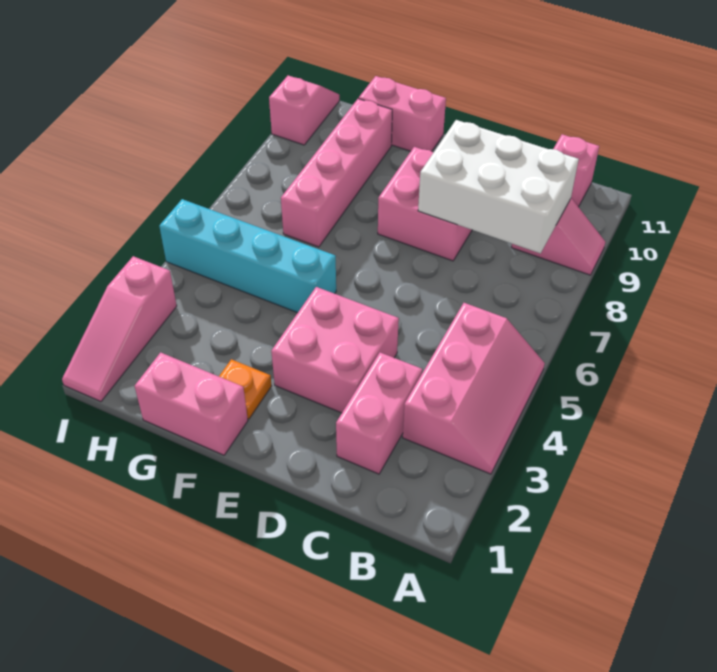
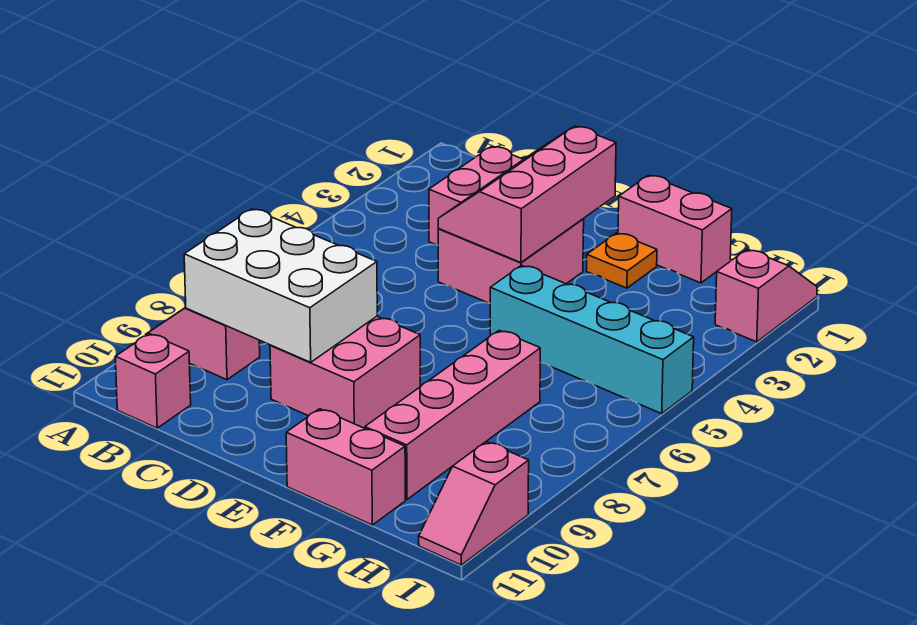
pink slope A3:B5 level 1 top B -> pink slope D2:E4 level 2 top E
pink slope I1:I3 level 1 top 3 -> pink slope I1:I2 level 1 top 2

